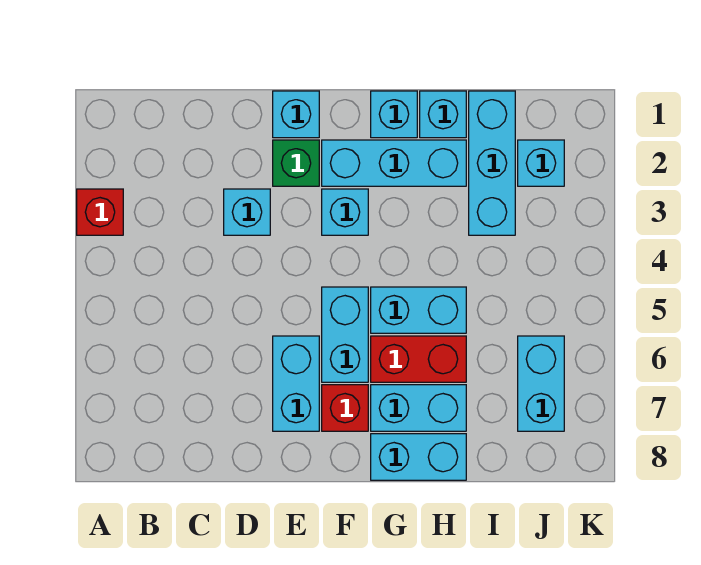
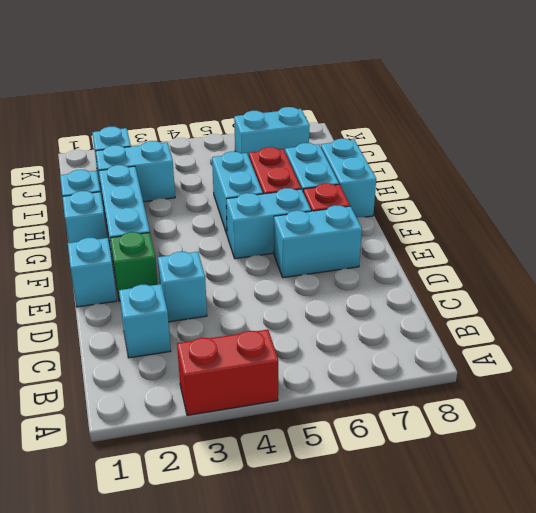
red brick A3 level 1 -> red brick A3:A4 level 1
cyan brick F3 level 1 -> cyan brick C2 level 1
cyan brick I1:I3 level 1 -> cyan brick I2:I3 level 1

